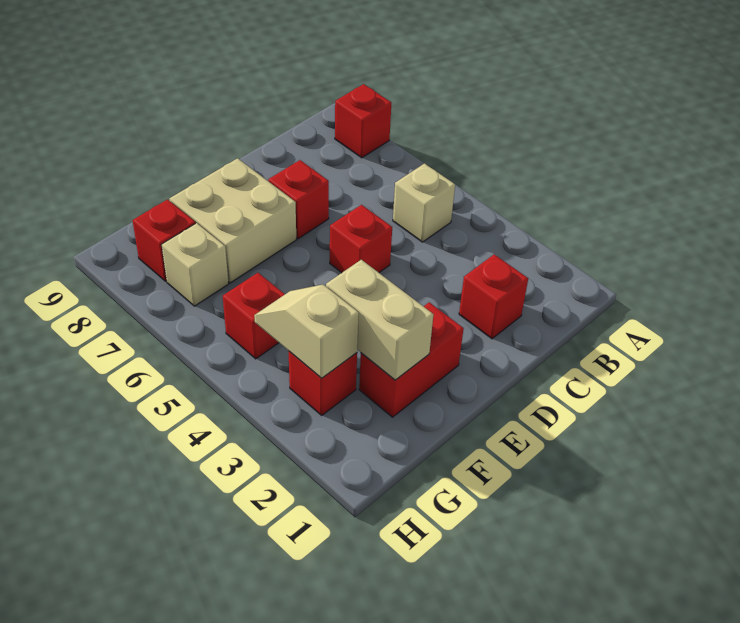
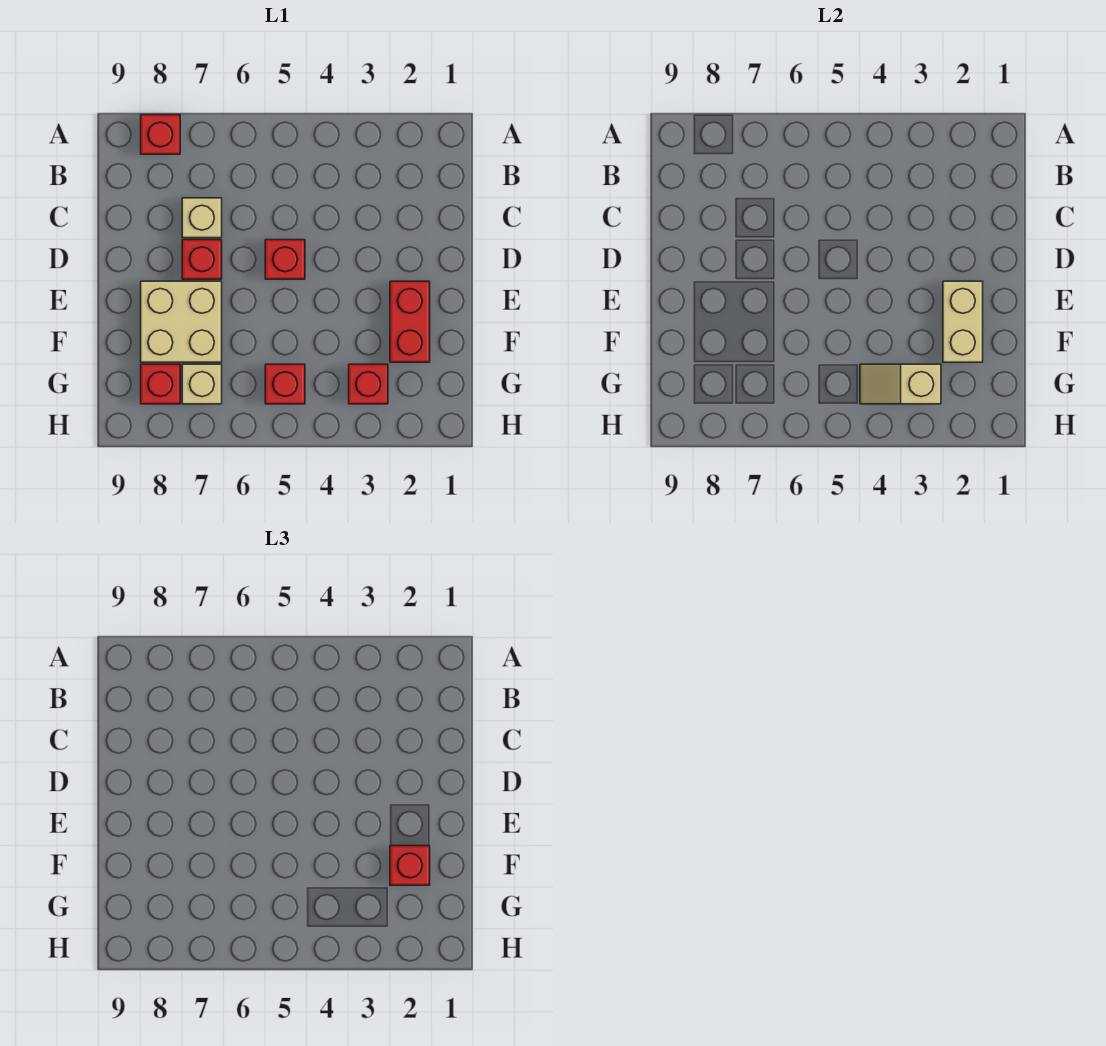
tan brick B5 level 1 -> tan brick C7 level 1
red brick C2 level 1 -> red brick F2 level 3
tan brick F2:F3 level 2 -> tan brick E2:F2 level 2

